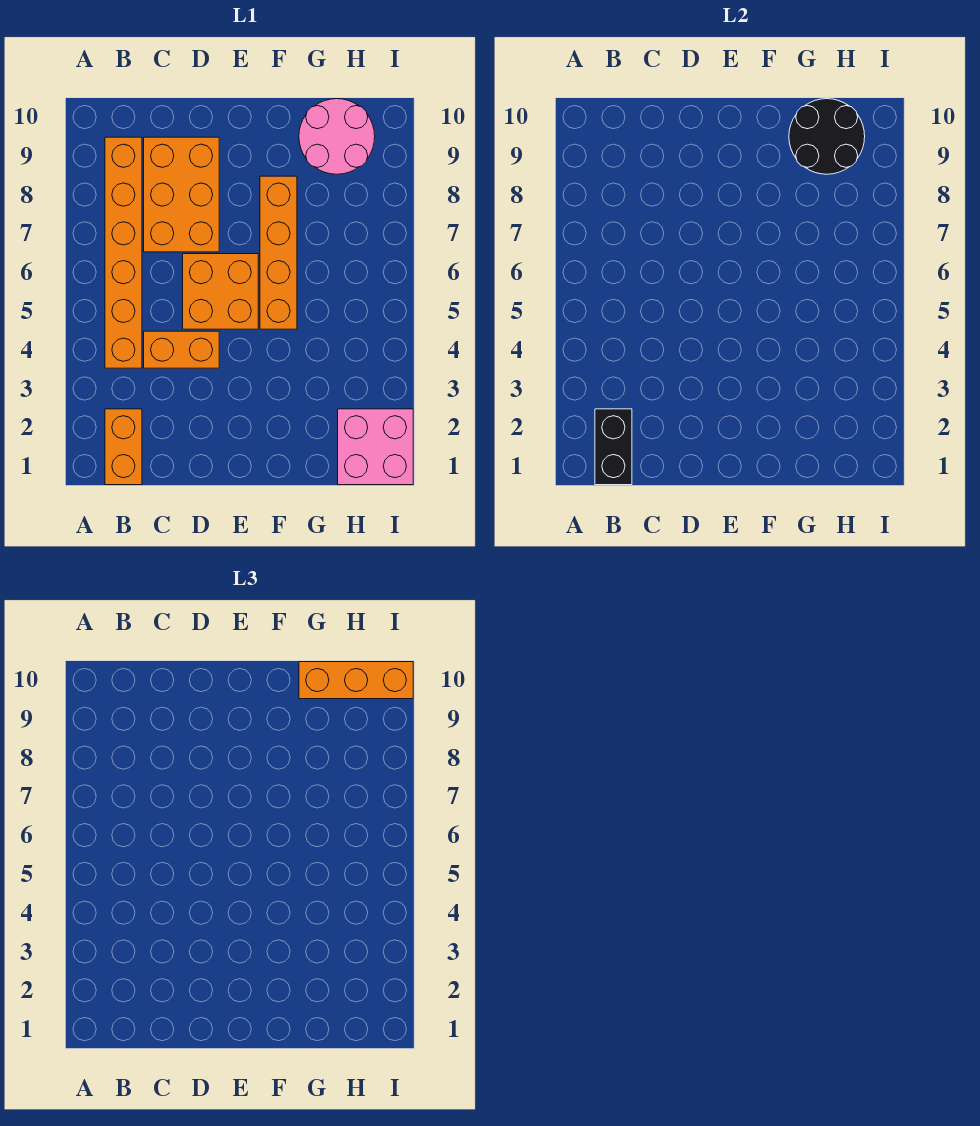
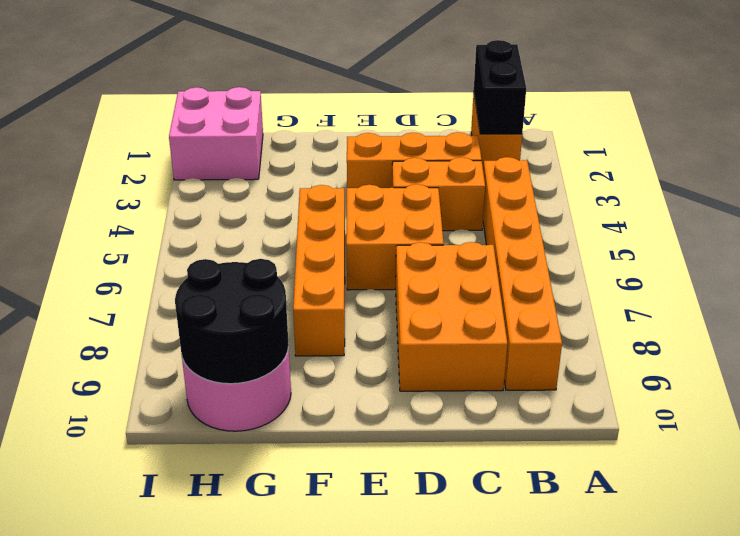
orange brick G10:I10 level 3 -> orange brick C3:E3 level 1

